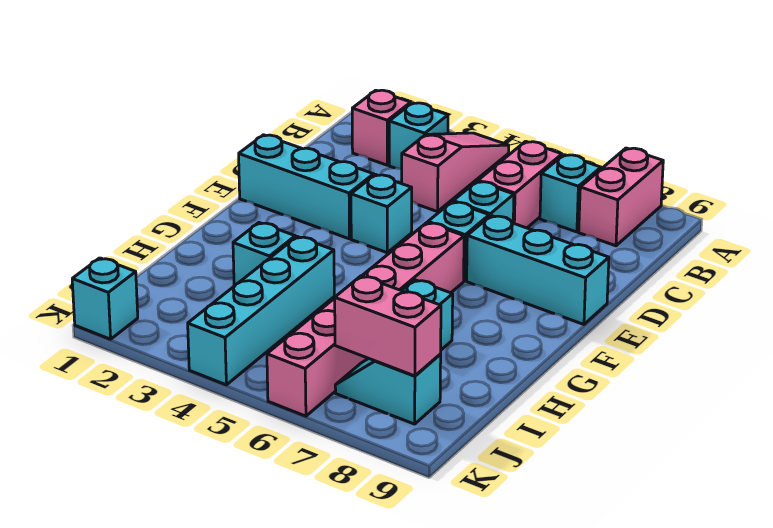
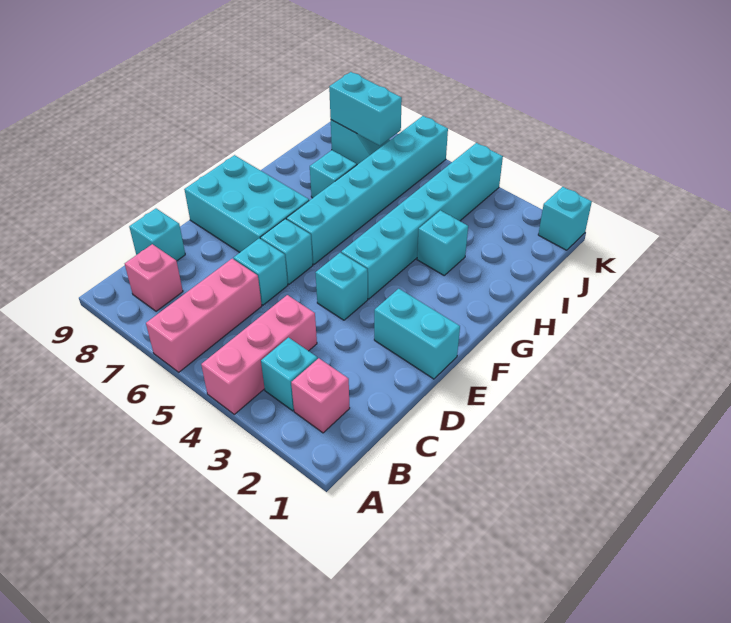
pink slope A4:C4 level 1 top C -> pink brick A4:C4 level 1
pink brick A8:B8 level 1 -> pink brick B8 level 1
pink brick B6:C6 level 1 -> pink brick A6:C6 level 1
cyan brick B7 level 1 -> cyan brick C9 level 1
cyan brick E1:E3 level 1 -> cyan brick E1:E2 level 1
cyan brick E7:E9 level 1 -> cyan brick E7:F9 level 1
pink brick F6:K6 level 1 -> cyan brick F6:K6 level 1
cyan brick H4:K4 level 1 -> cyan brick F4:K4 level 1
pink brick J7:J8 level 2 -> cyan brick J7:J8 level 2

